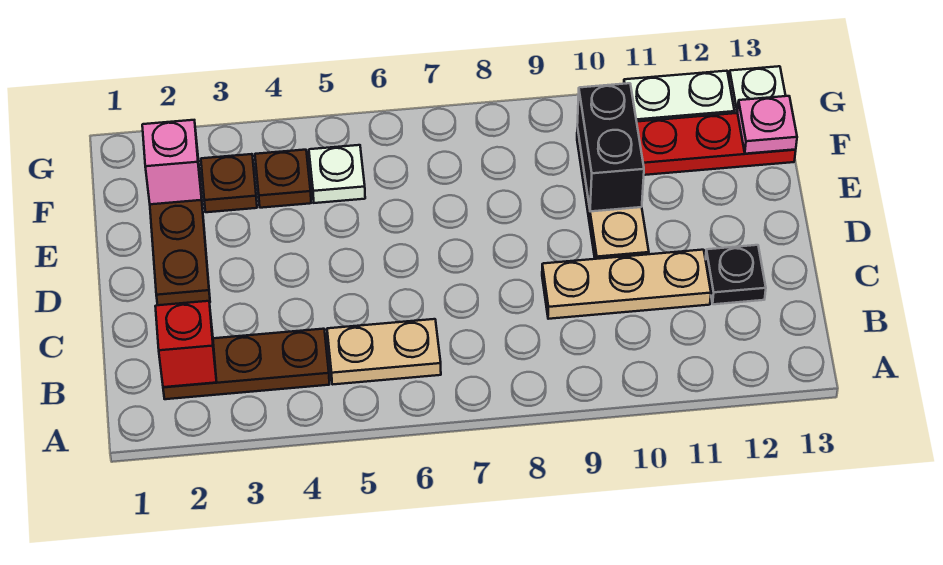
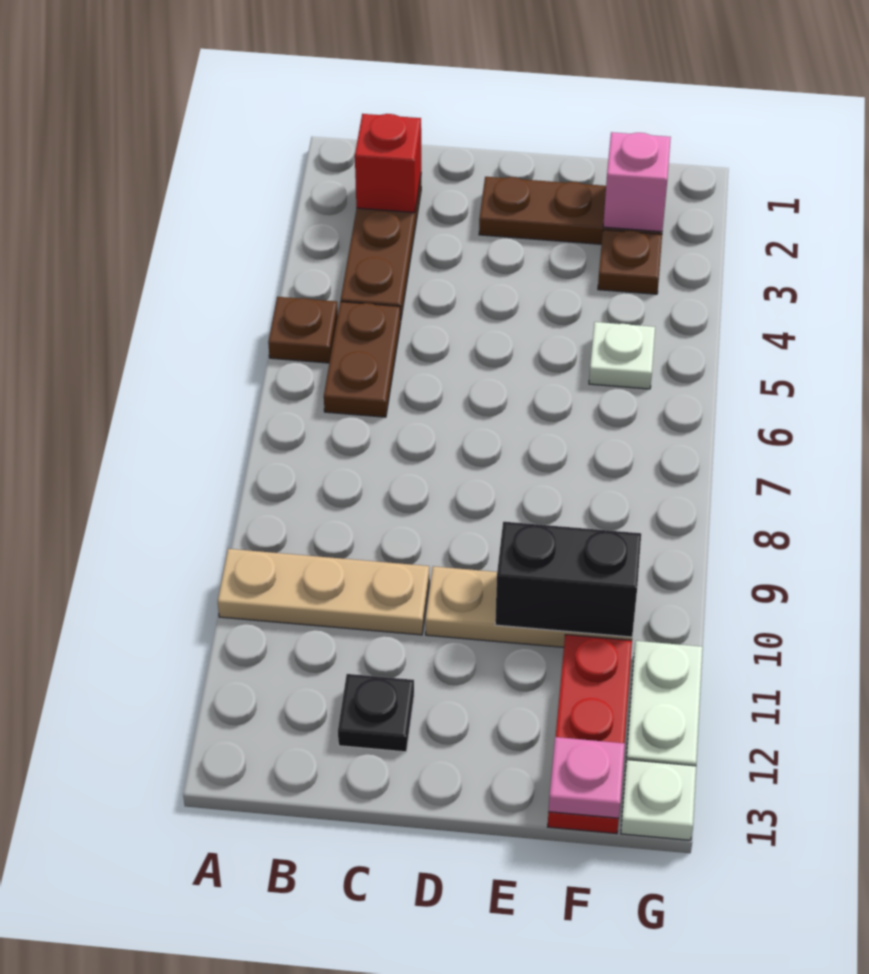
tan plate B5:B6 level 1 -> brown plate B5:B6 level 1
tan plate C9:C11 level 1 -> tan plate A10:C10 level 1
brown plate F4 level 1 -> brown plate A5 level 1

